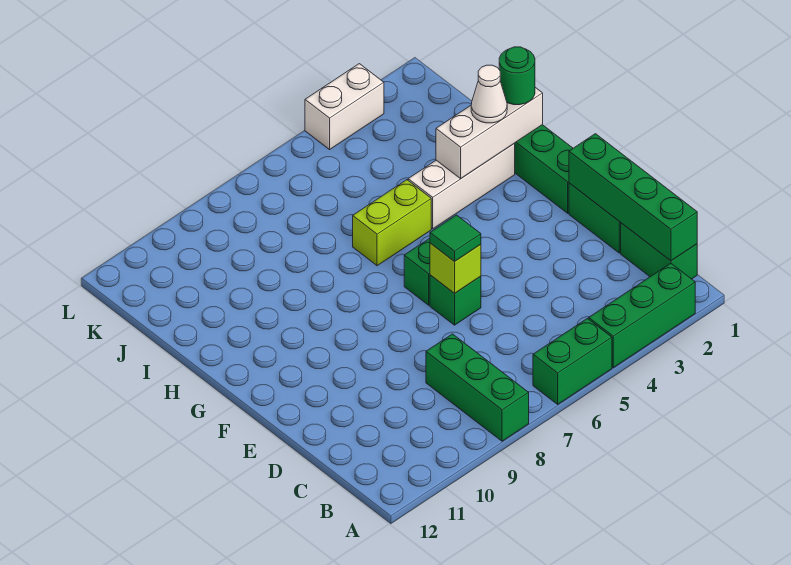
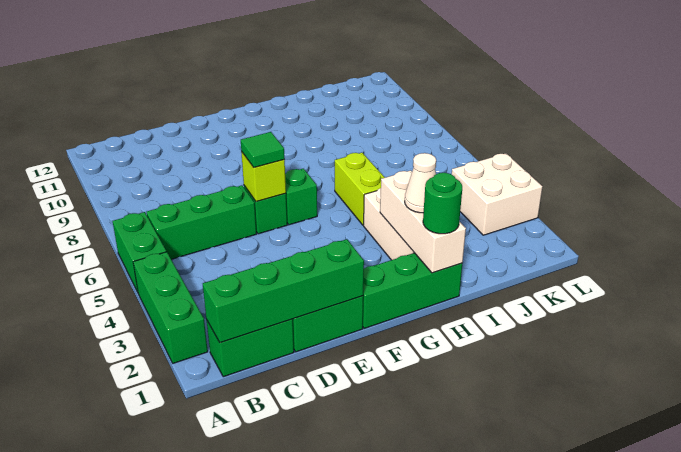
green brick A8:C8 level 1 -> green brick B6:D6 level 1
white brick L3:L4 level 1 -> white brick K3:L4 level 1

